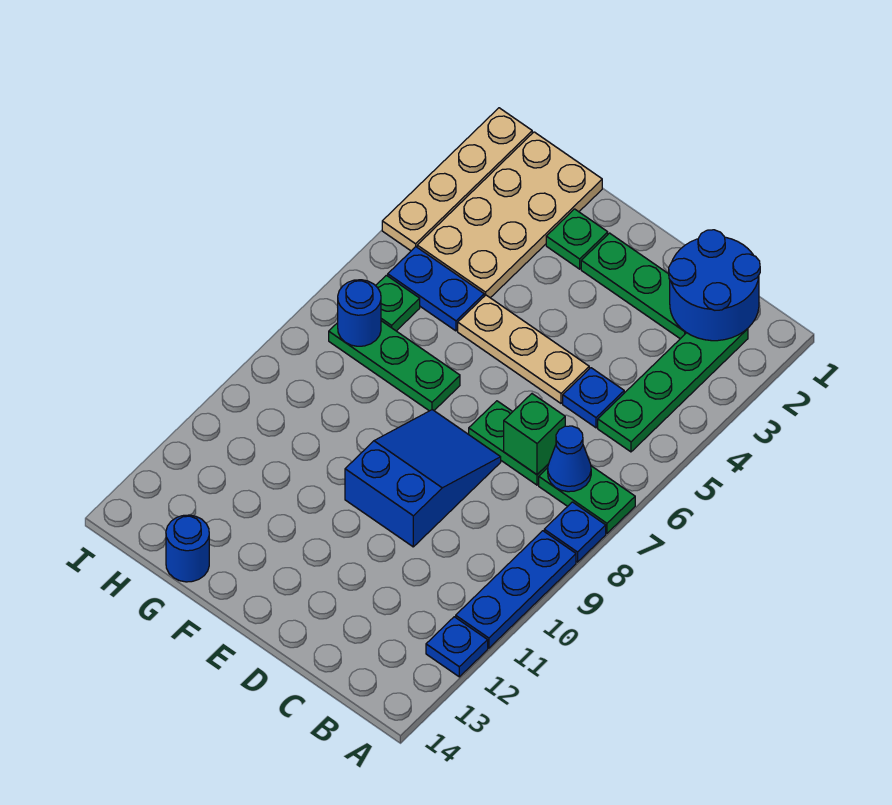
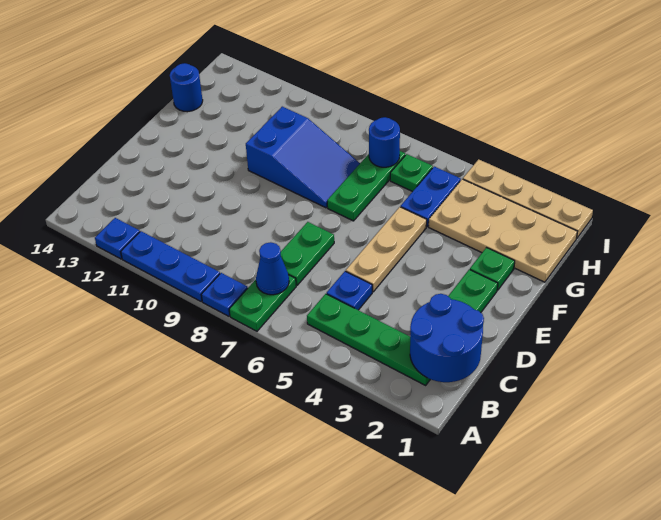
green brick C7 level 2 -> none
blue slope D8:E10 level 1 top 10 -> blue slope F8:G10 level 1 top 10

